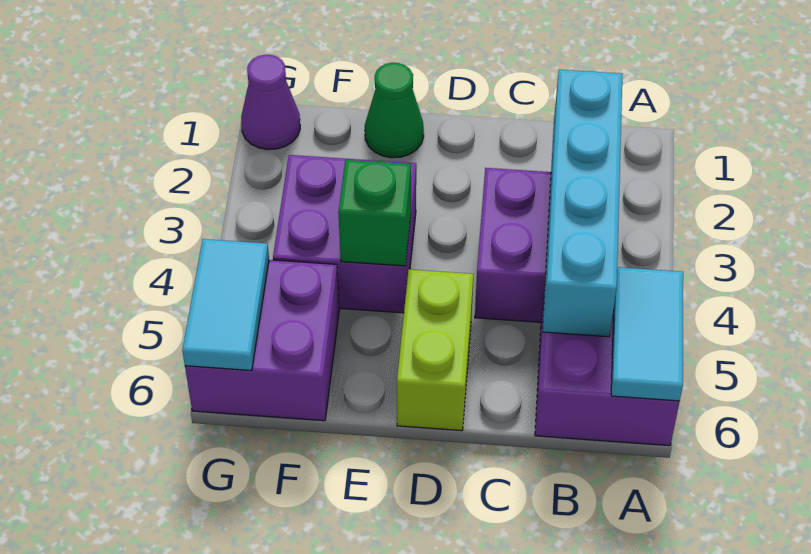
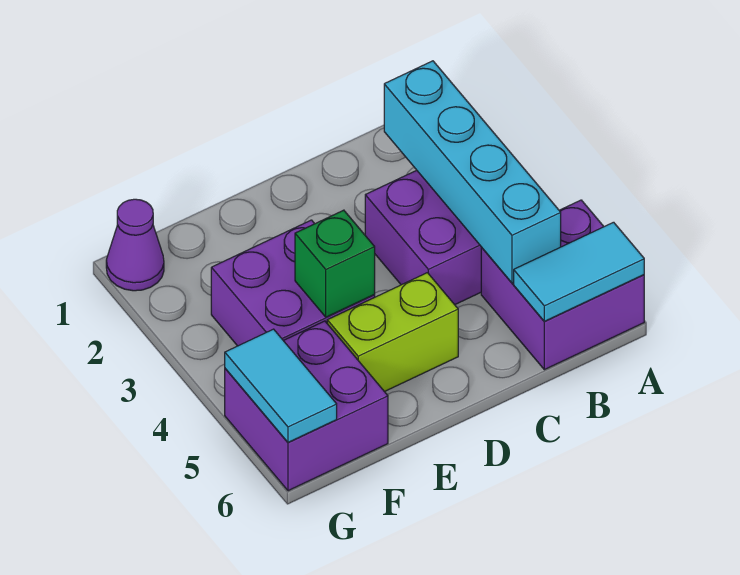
cyan tile A5:A6 level 2 -> cyan tile A6:B6 level 2
lime brick D5:D6 level 1 -> lime brick D5:E5 level 1
green cone E1 level 1 -> none

